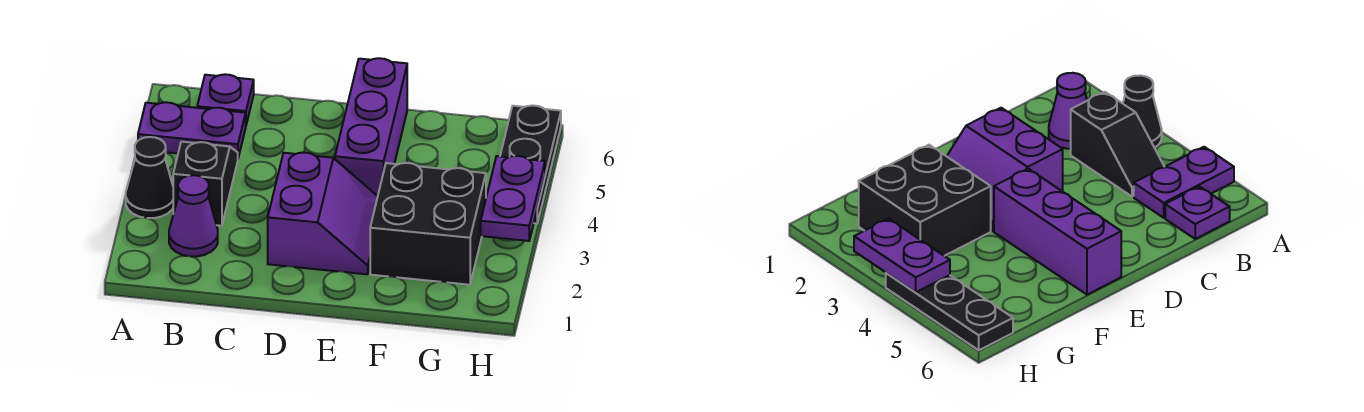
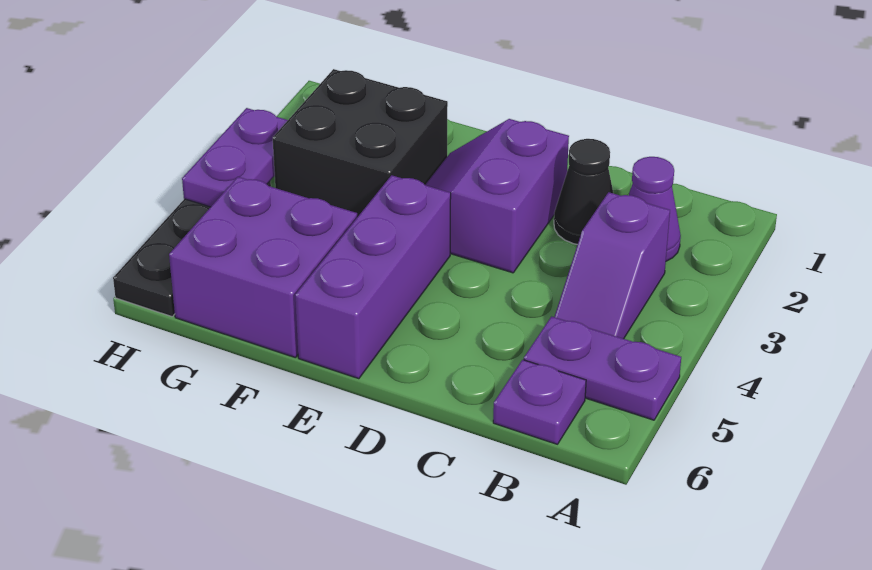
black cone A3 level 1 -> black cone C2 level 1
black slope B3:B4 level 1 top 3 -> purple slope B3:B4 level 1 top 3
none -> purple brick F5:G6 level 1

